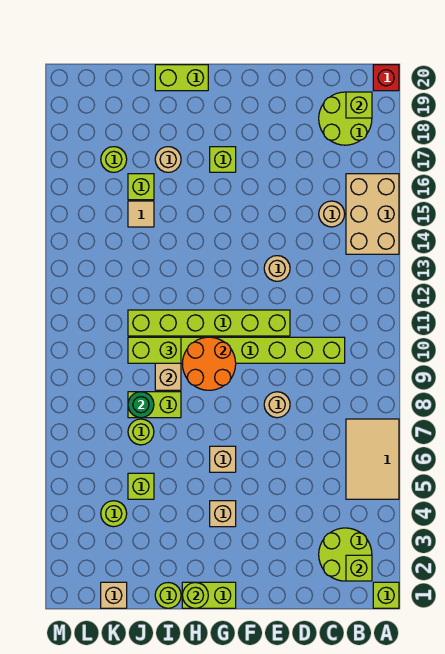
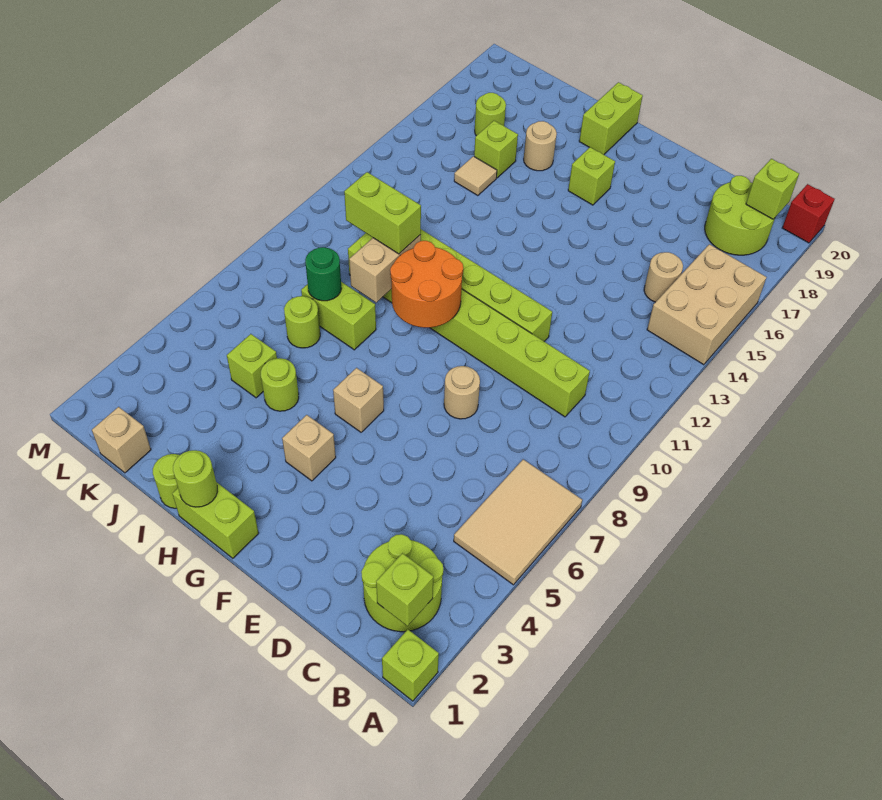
tan round brick E13 level 1 -> none
lime brick H20:I20 level 1 -> lime brick H19:H20 level 1
lime round brick K4 level 1 -> lime round brick I5 level 1

